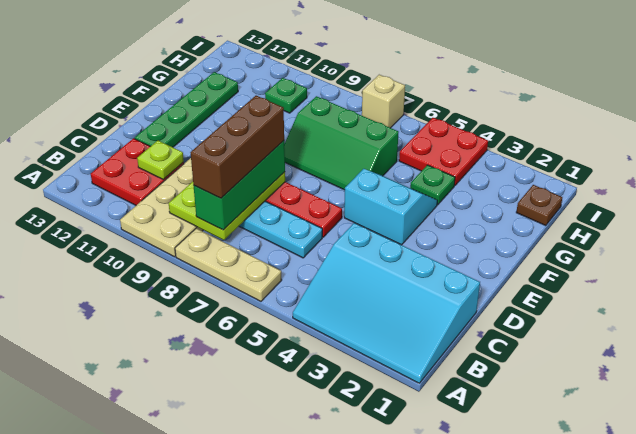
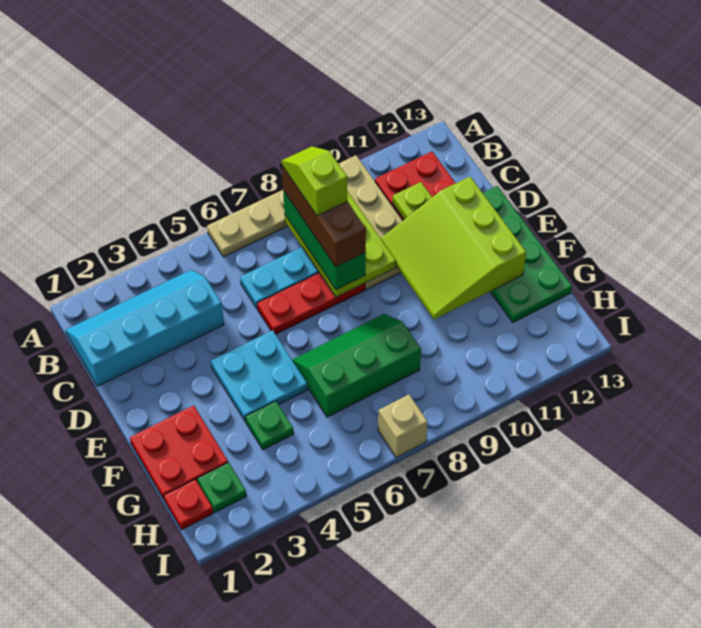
cyan slope A1:C4 level 1 top C -> cyan slope B1:C4 level 1 top C
none -> lime slope B8:C8 level 5 top C
none -> lime slope D10:F12 level 2 top 12
green plate D12:G12 level 1 -> green plate D12:G13 level 1
cyan slope E4:F5 level 1 top E -> cyan plate E4:F5 level 1
brown plate H1 level 1 -> red plate H1 level 1
red plate H4:I5 level 1 -> red plate F1:G2 level 1
green plate H10 level 1 -> green plate H2 level 1

